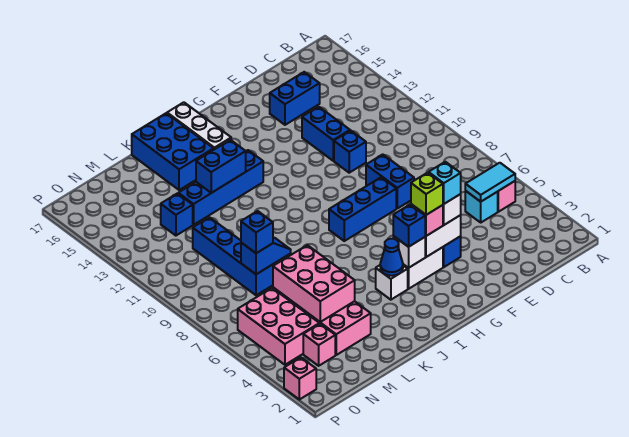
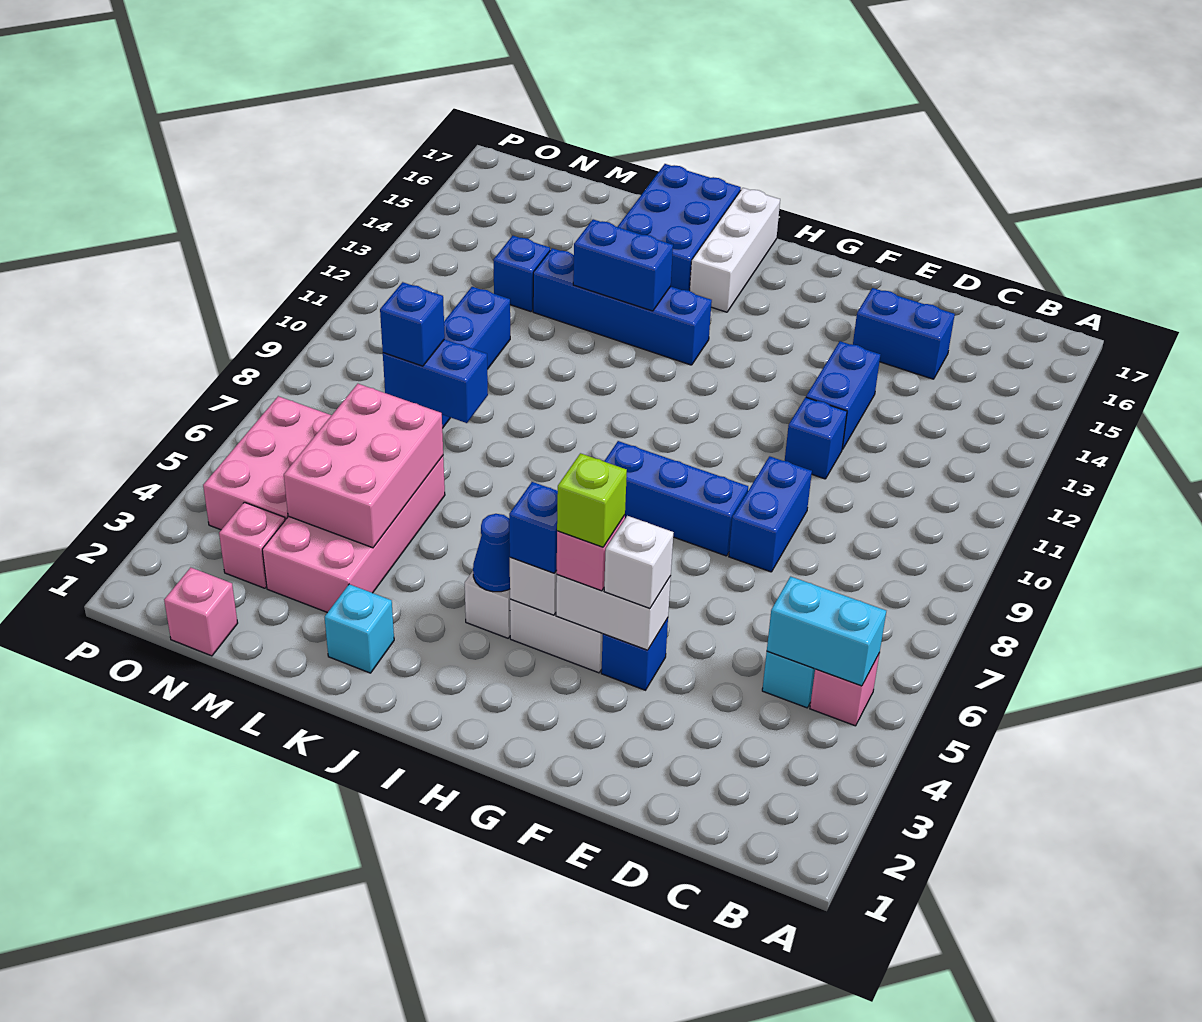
cyan tile B5:C5 level 2 -> cyan brick B5:C5 level 2
cyan brick F4 level 4 -> cyan brick K2 level 1
blue slope L8:M8 level 2 top M -> blue brick L8:M8 level 2
pink brick P2 level 1 -> pink brick N1 level 1

